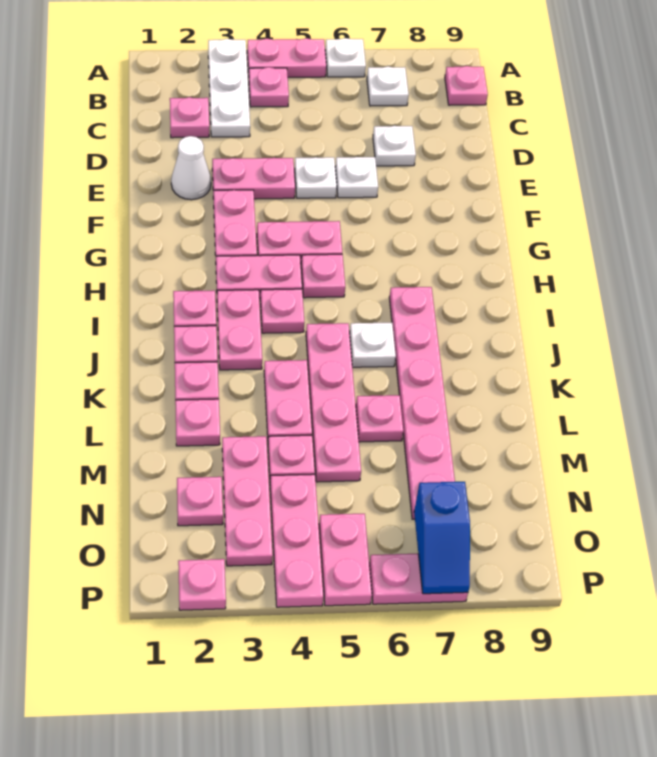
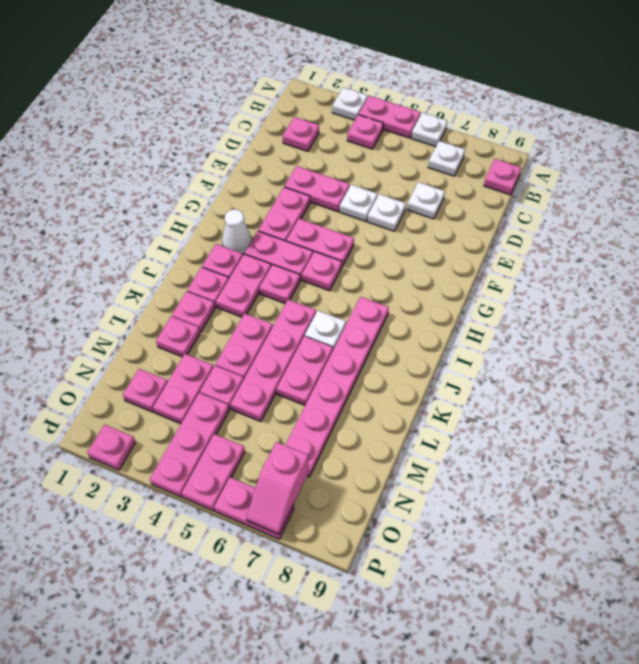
white plate A3:C3 level 1 -> white plate A3 level 1
white cone E2 level 1 -> white cone H2 level 1
pink plate L6 level 1 -> pink plate K6:L6 level 1
pink plate M3:O3 level 1 -> pink plate M3:N3 level 1
blue slope O7:P7 level 2 top O -> pink slope O7:P7 level 2 top O

